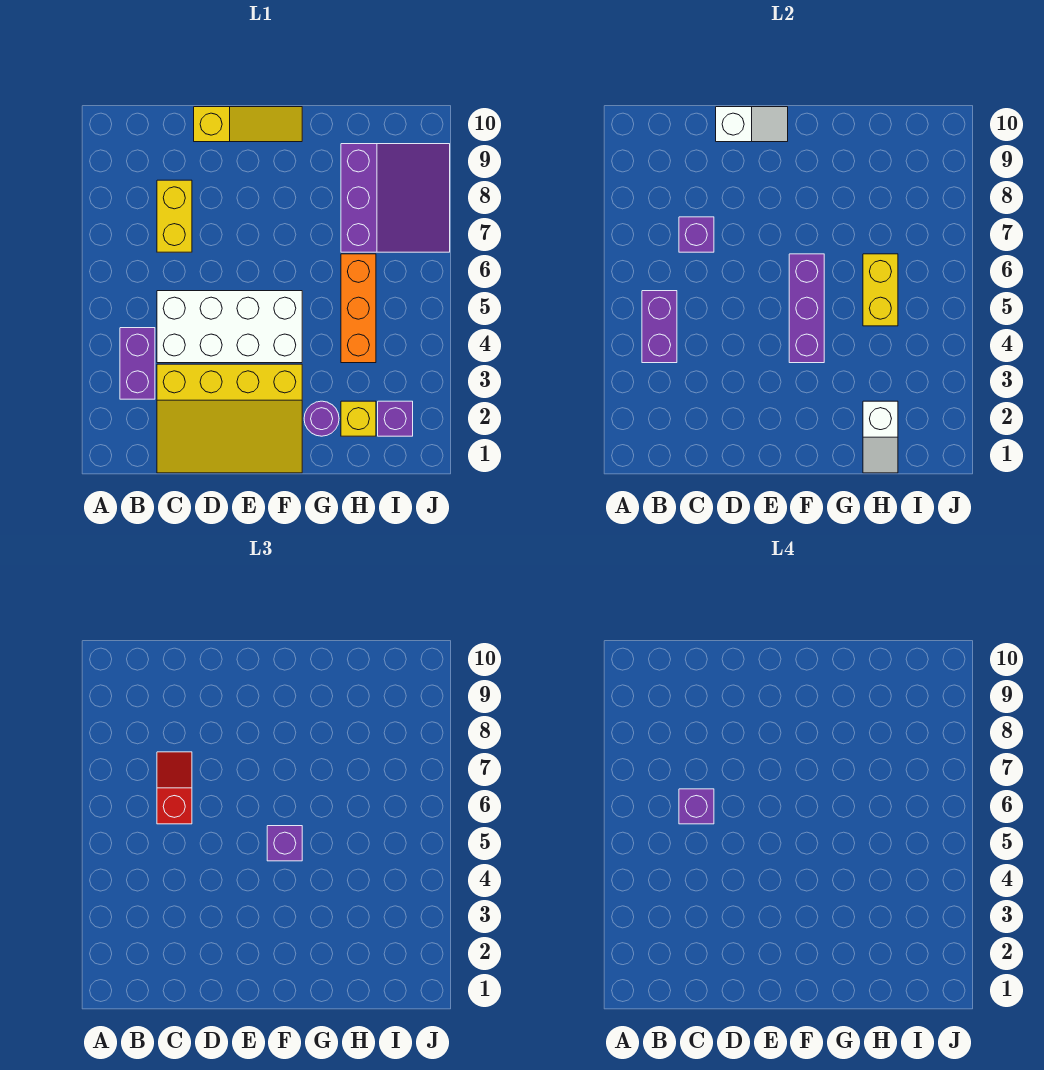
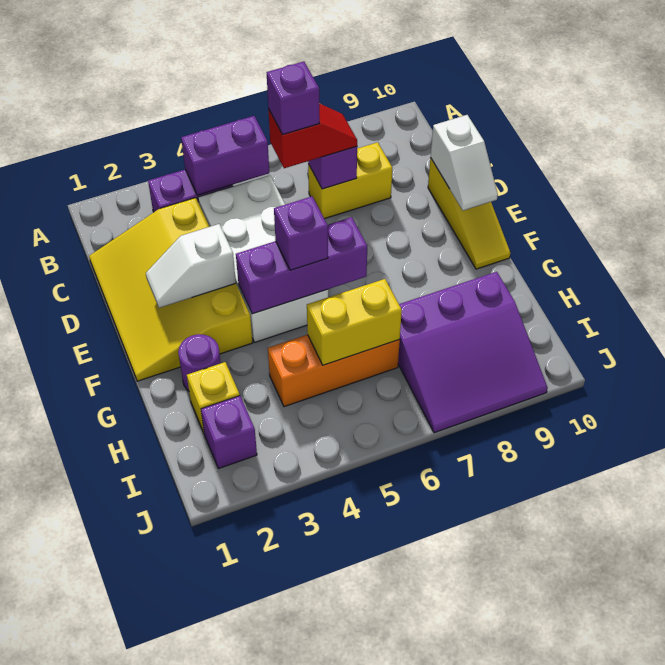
white slope H1:H2 level 2 top 2 -> white slope E2:E3 level 2 top 3

